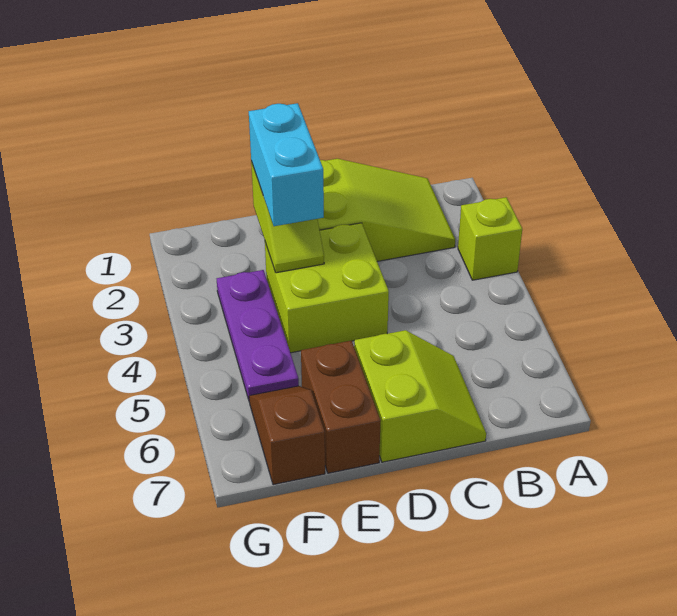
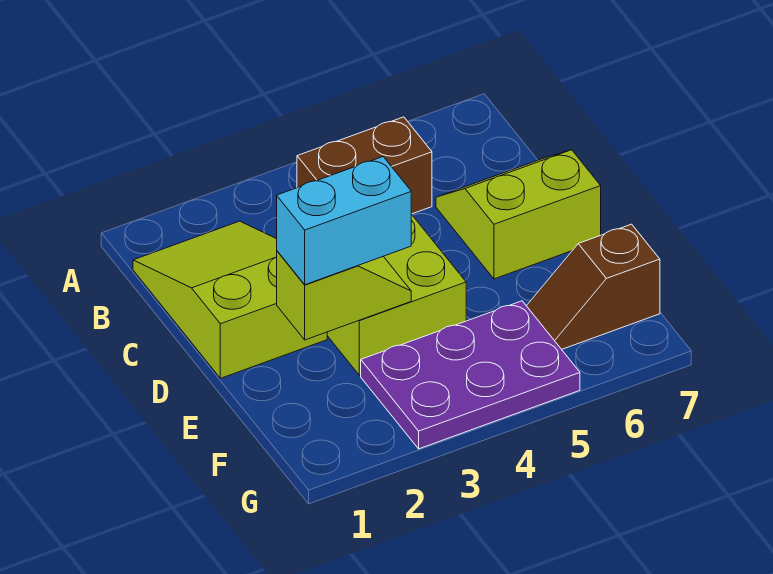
lime brick A3 level 1 -> none
brown brick E6:E7 level 1 -> brown brick B4:B5 level 1
purple plate F3:F5 level 1 -> purple plate F3:G5 level 1

